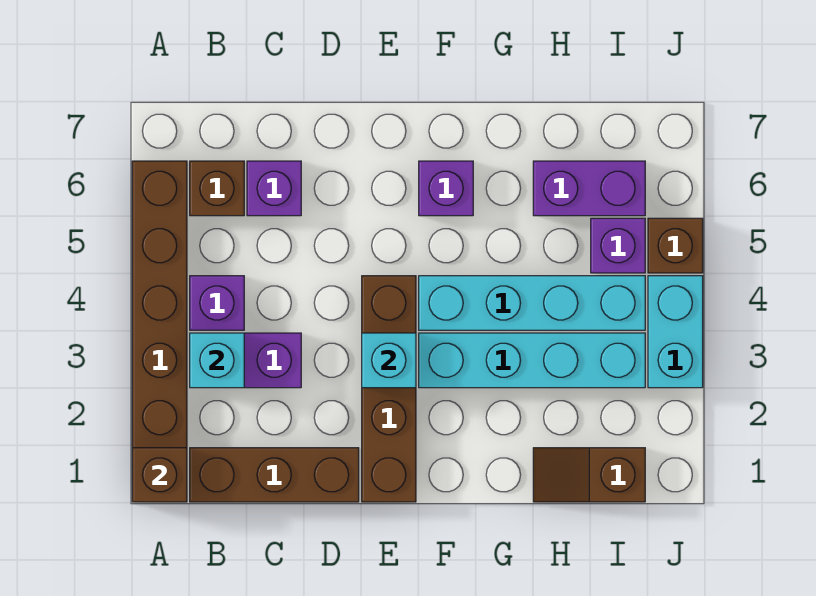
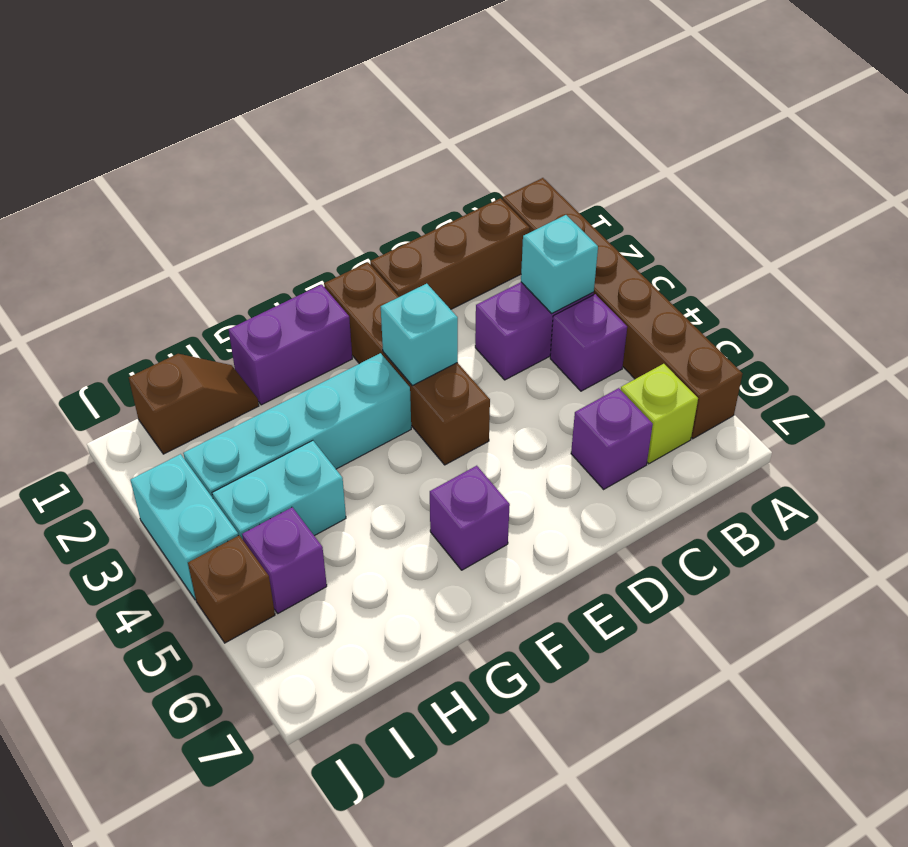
brown brick A1 level 2 -> none
brown brick B6 level 1 -> lime brick B6 level 1
cyan brick F4:I4 level 1 -> cyan brick H4:I4 level 1
purple brick H6:I6 level 1 -> purple brick F1:G1 level 1

